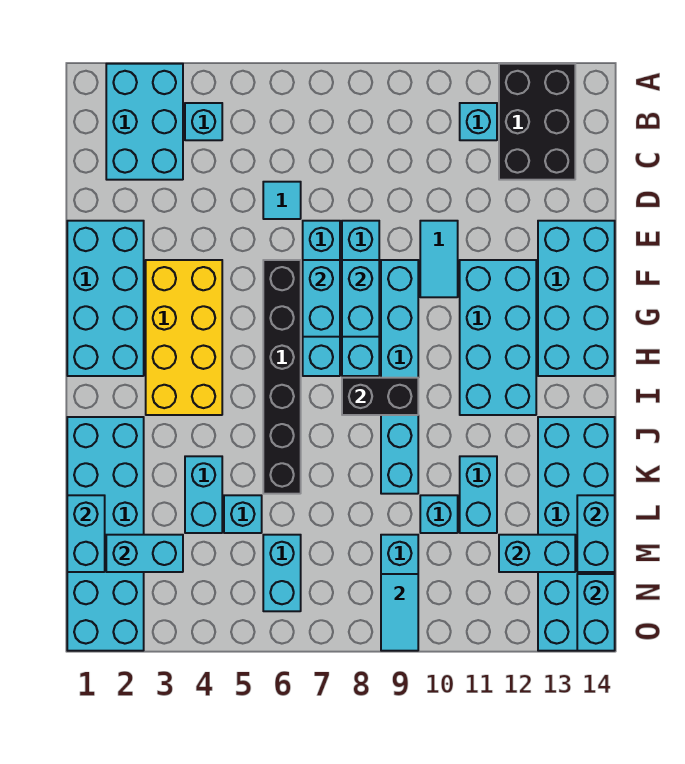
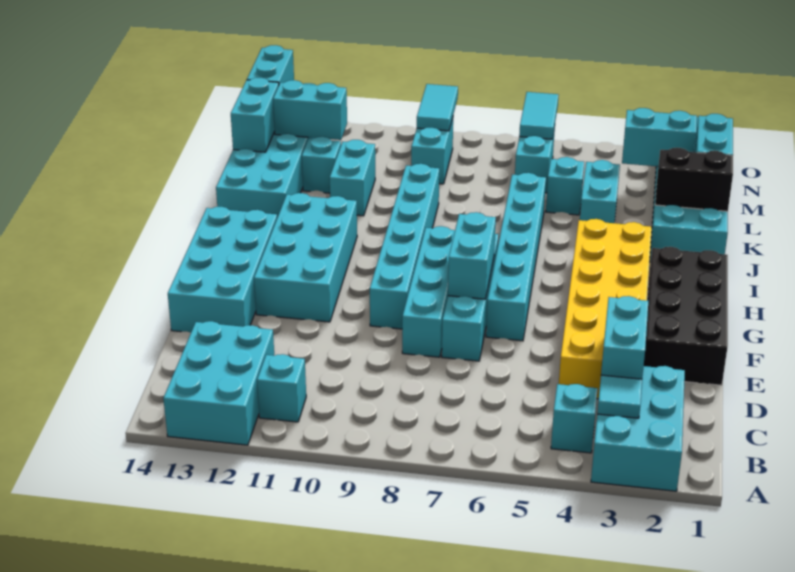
black brick A12:C13 level 1 -> cyan brick A12:C13 level 1
cyan tile D6 level 1 -> cyan tile B3 level 2
cyan brick E1:H2 level 1 -> black brick E1:H2 level 1
cyan tile E10:F10 level 1 -> cyan tile N6:O6 level 2
yellow brick F3:I4 level 1 -> yellow brick D3:I4 level 1
black brick F6:K6 level 1 -> cyan brick F6:K6 level 1
cyan brick F8:G8 level 2 -> cyan brick C3:D3 level 2
black brick I8:I9 level 2 -> black brick K1:K2 level 2
cyan brick L10 level 1 -> cyan brick L12 level 1

